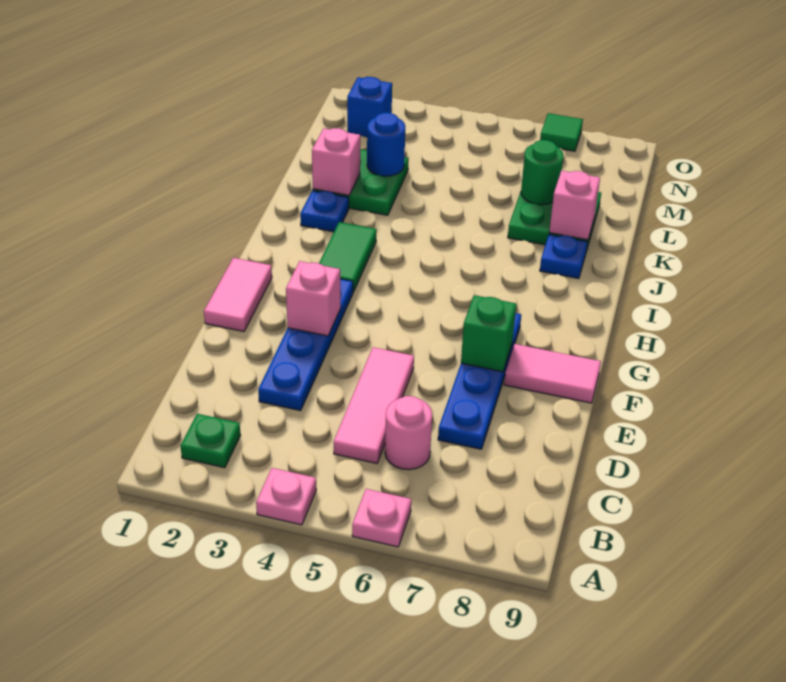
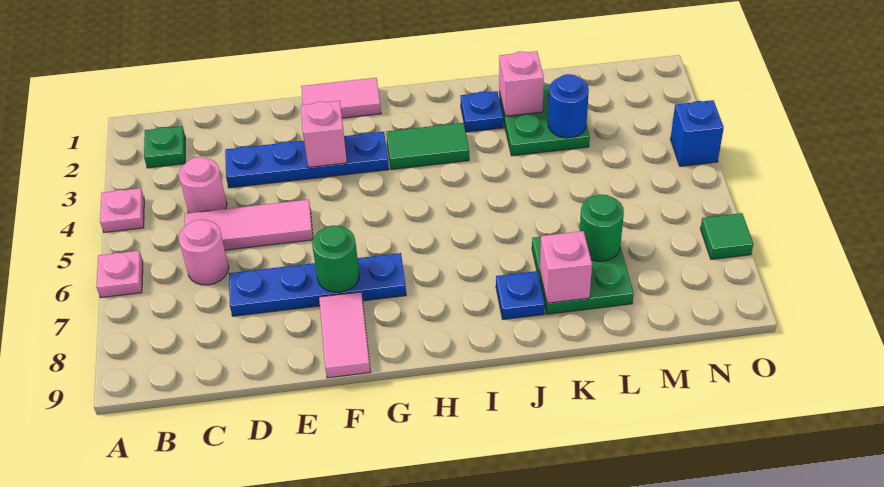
none -> pink round brick C4 level 1
green brick F7 level 2 -> green round brick F7 level 2
blue brick N2 level 1 -> blue brick O4 level 1

